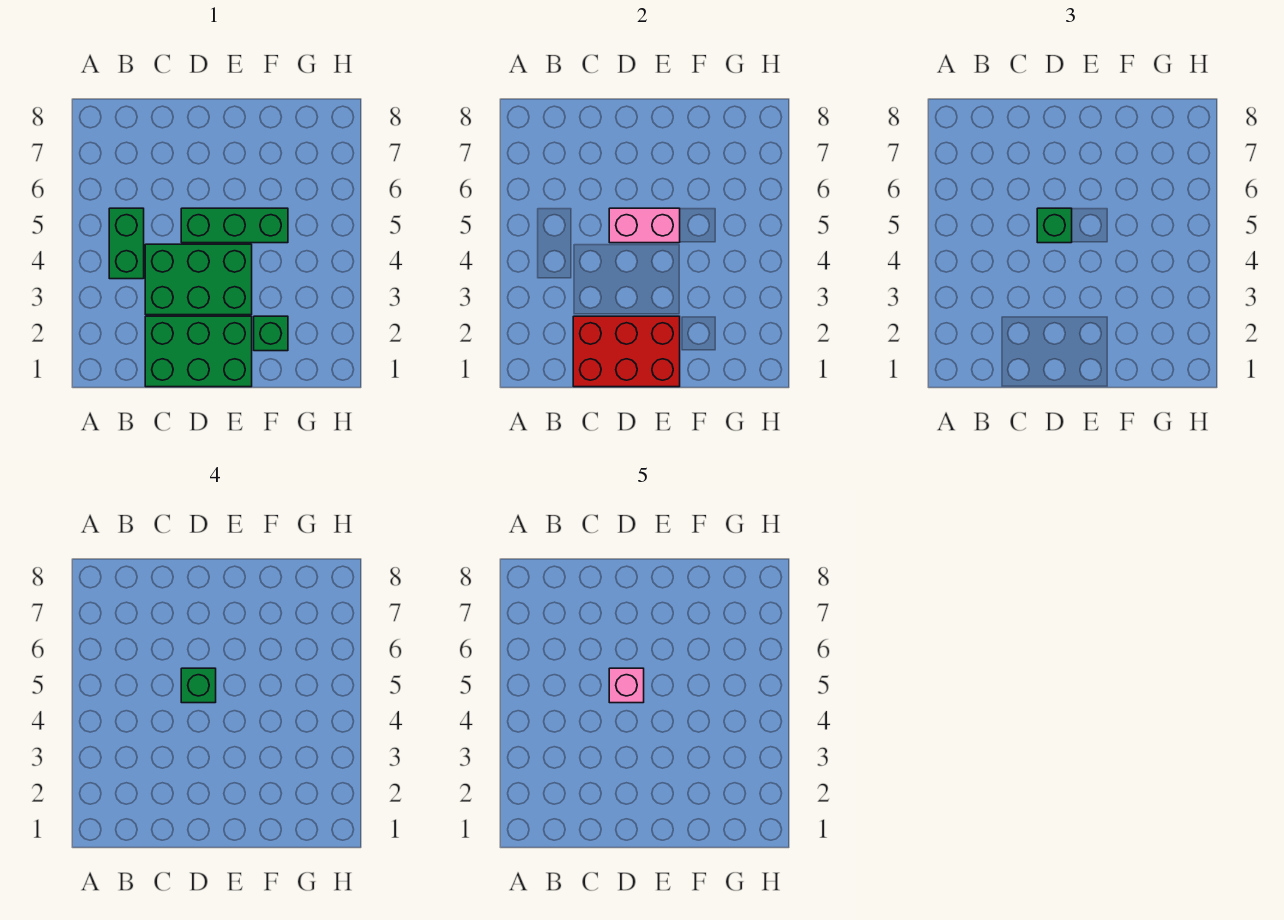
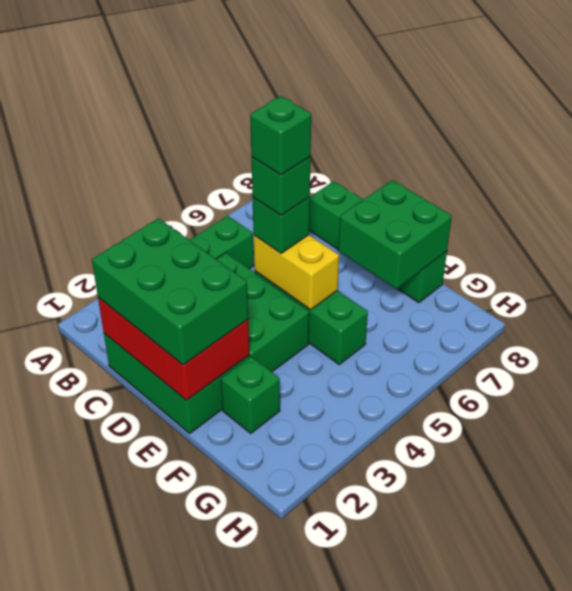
none -> green brick C1:E2 level 3
none -> green brick C8:F8 level 1
pink brick D5:E5 level 2 -> yellow brick D5:E5 level 2
pink brick D5 level 5 -> green brick D5 level 5
none -> green brick E7:F8 level 2

